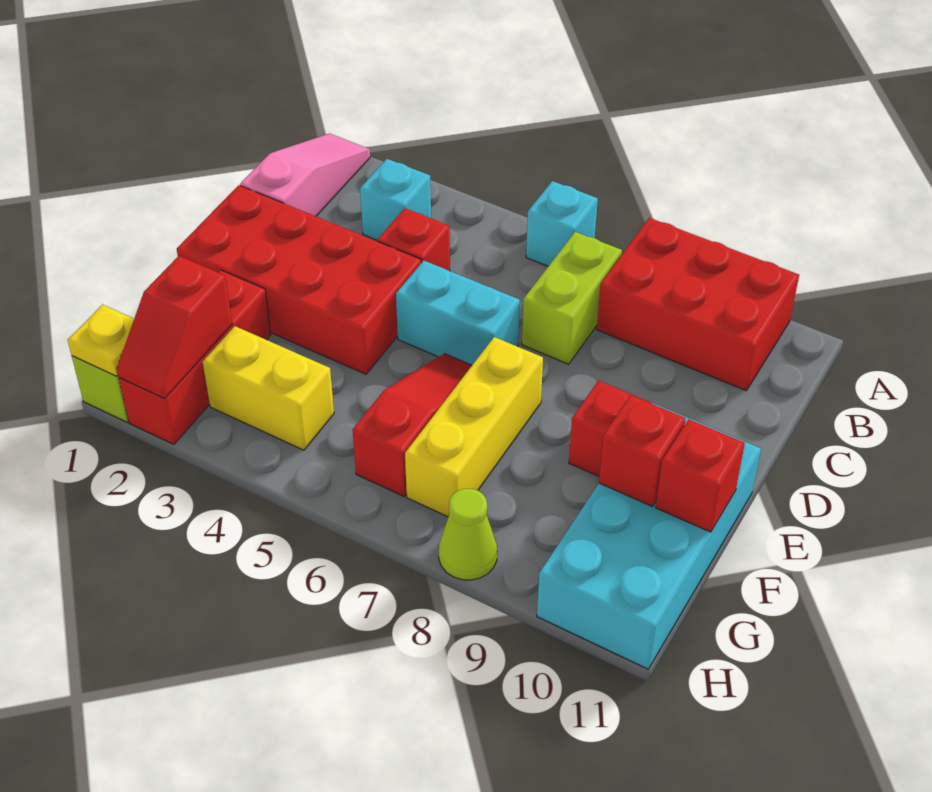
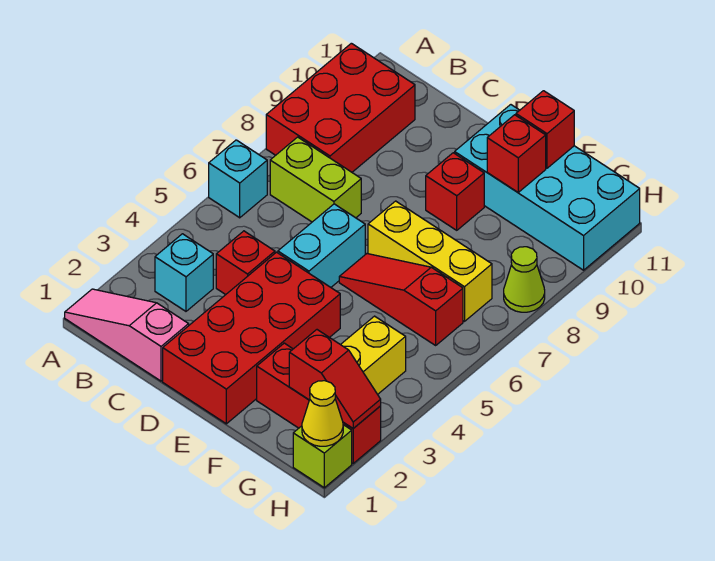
yellow plate H1 level 2 -> yellow cone H1 level 2

